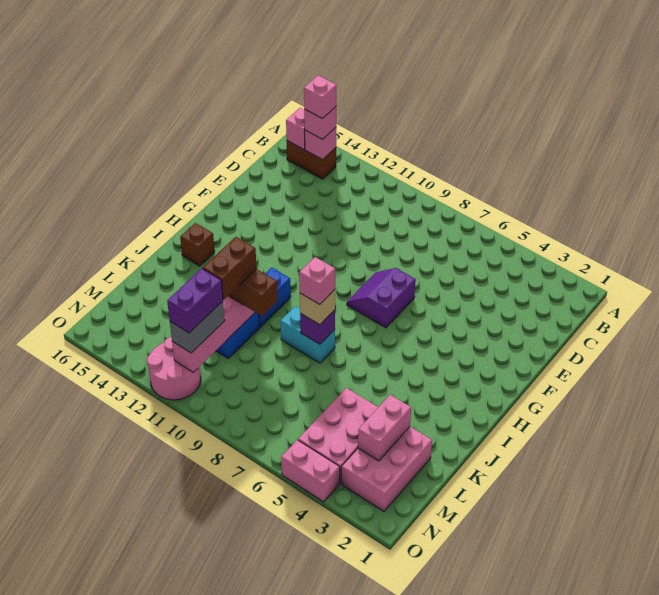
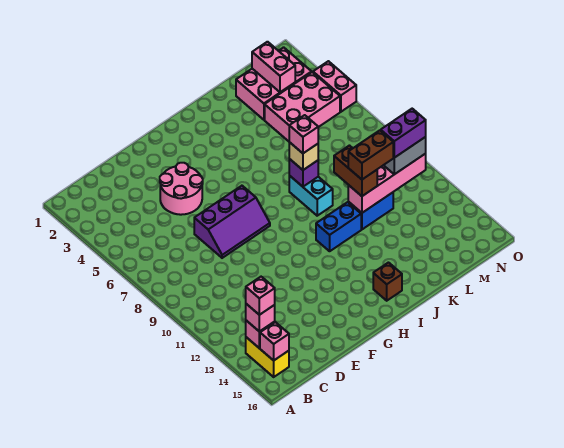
brown brick B14:B15 level 1 -> yellow brick B14:B15 level 1
purple slope F7:G8 level 1 top 7 -> purple slope E7:G8 level 1 top 7
pink brick L3:M3 level 2 -> pink brick M2:M3 level 2
pink round brick N11:O12 level 1 -> pink round brick E4:F5 level 1

